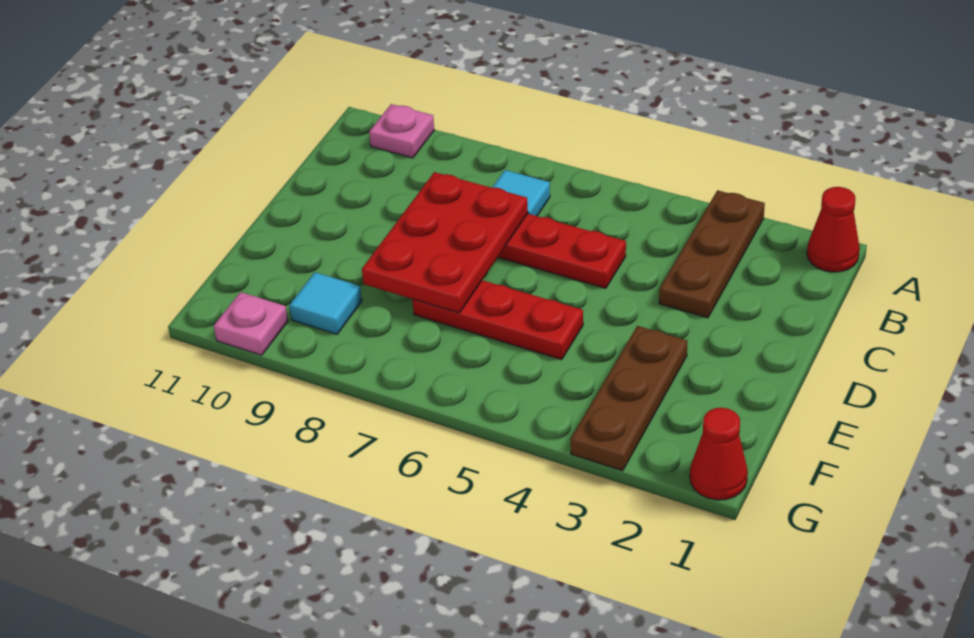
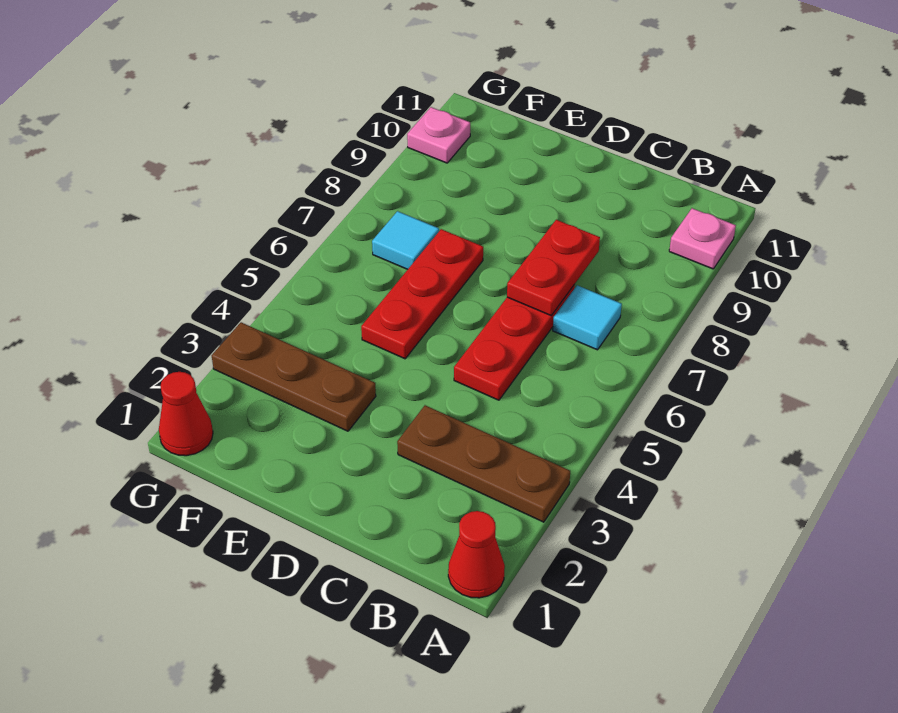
red plate C7:E8 level 2 -> red plate C7:C8 level 2
cyan tile F9 level 1 -> cyan tile F7 level 1

